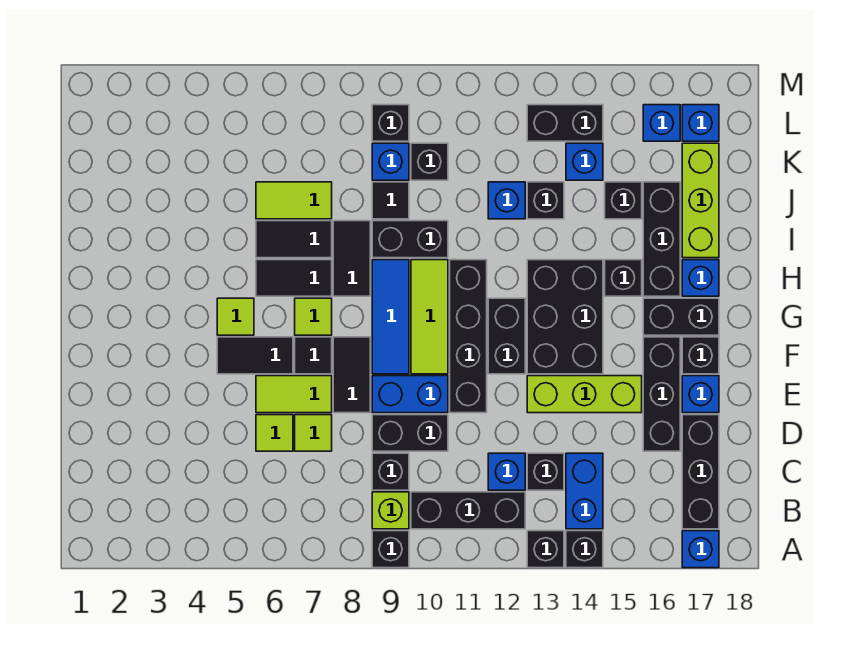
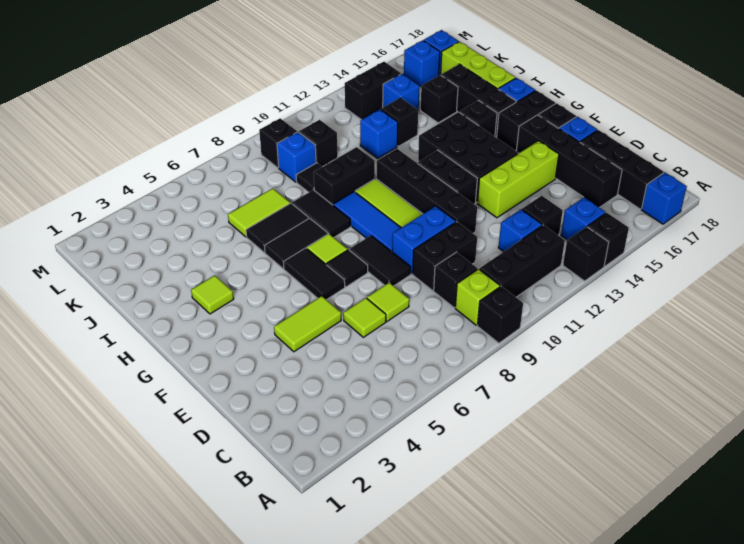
blue brick B14:C14 level 1 -> blue brick B14 level 1
black brick D16:F16 level 1 -> black brick C16:F16 level 1
lime tile E6:E7 level 1 -> lime tile E4:E5 level 1
black tile F5:F6 level 1 -> black tile F6:G6 level 1
lime tile G5 level 1 -> lime tile H3 level 1

